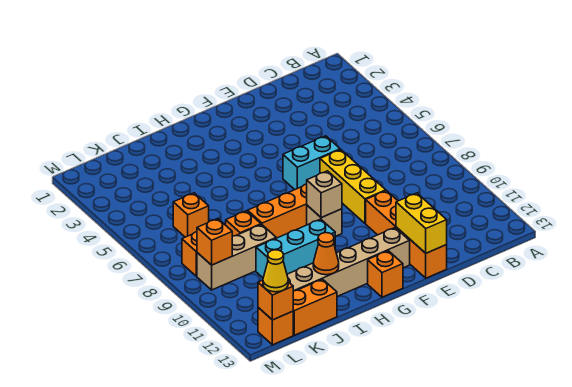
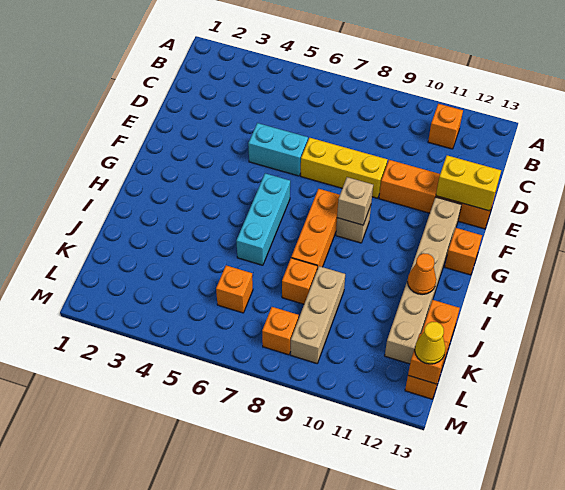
cyan brick E6:F6 level 1 -> cyan brick E5:E6 level 1
cyan brick H10:J10 level 1 -> cyan brick G6:I6 level 1
orange brick L9 level 2 -> orange brick B11 level 1

